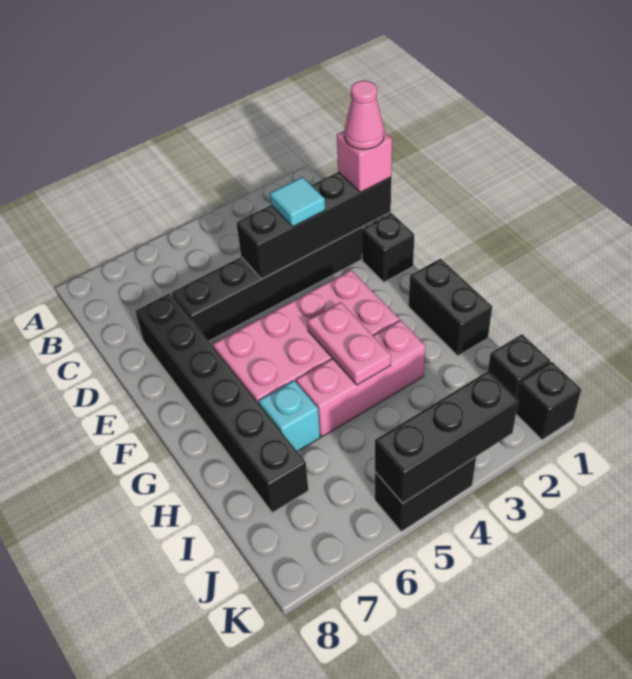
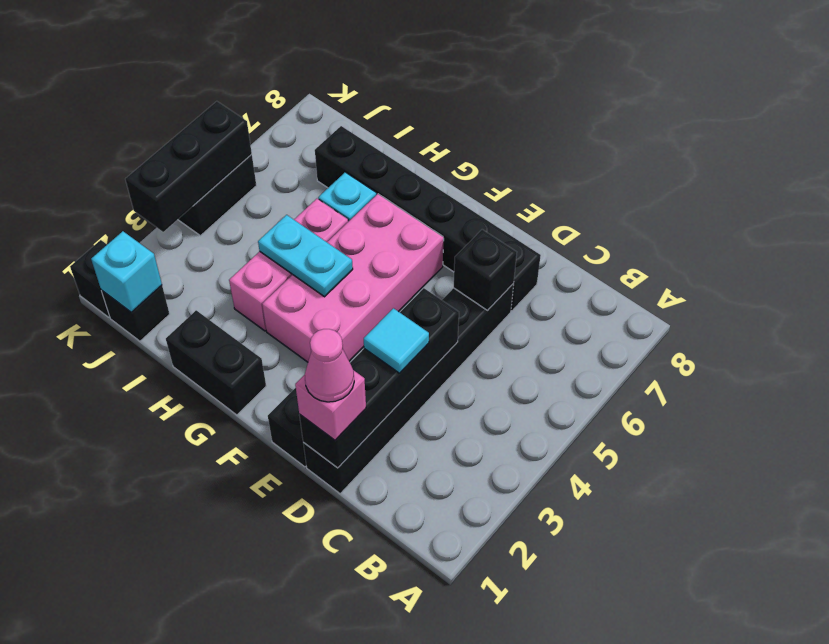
none -> black brick D6 level 2
pink plate G4:H4 level 2 -> cyan plate G4:H4 level 2
none -> cyan brick J1 level 2

